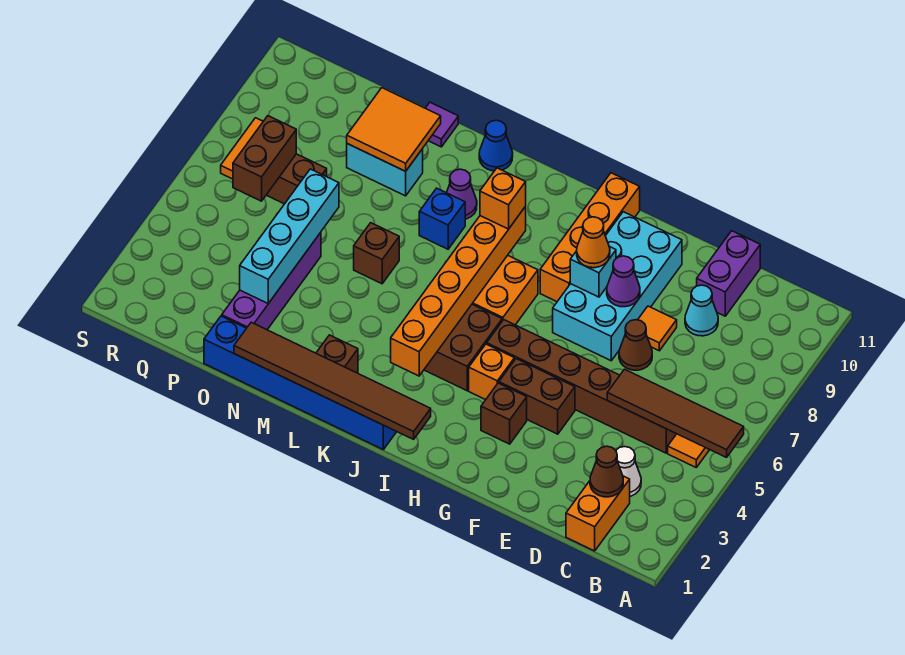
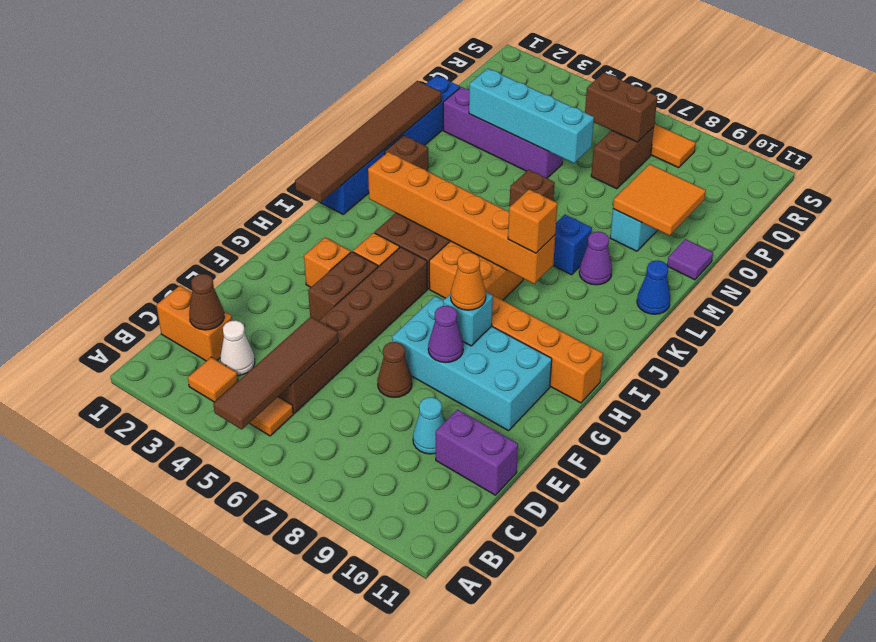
orange tile E8 level 1 -> orange tile B3 level 1
brown brick G3 level 1 -> orange brick G3 level 1

